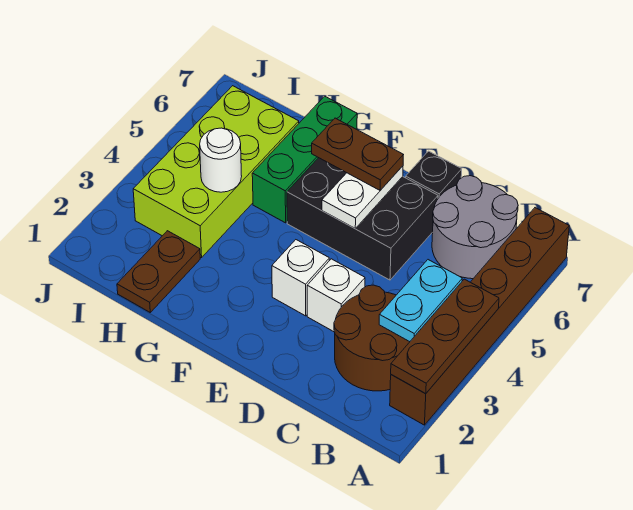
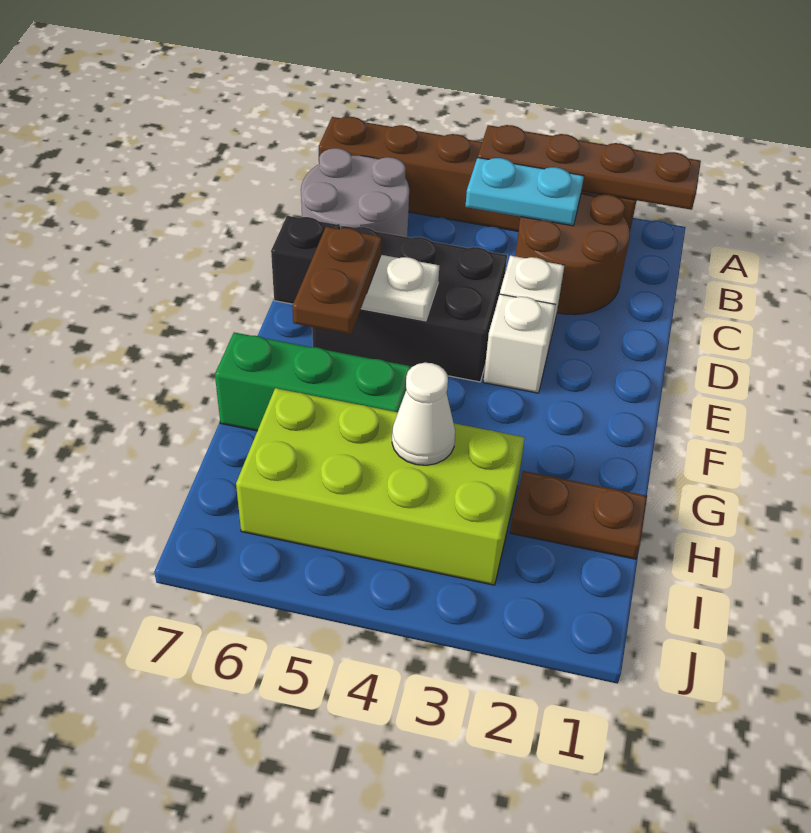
brown plate A2:A4 level 2 -> brown plate A1:A4 level 2
black brick D5:F6 level 1 -> black brick D4:E6 level 1
white round brick H4 level 2 -> white cone H4 level 2

